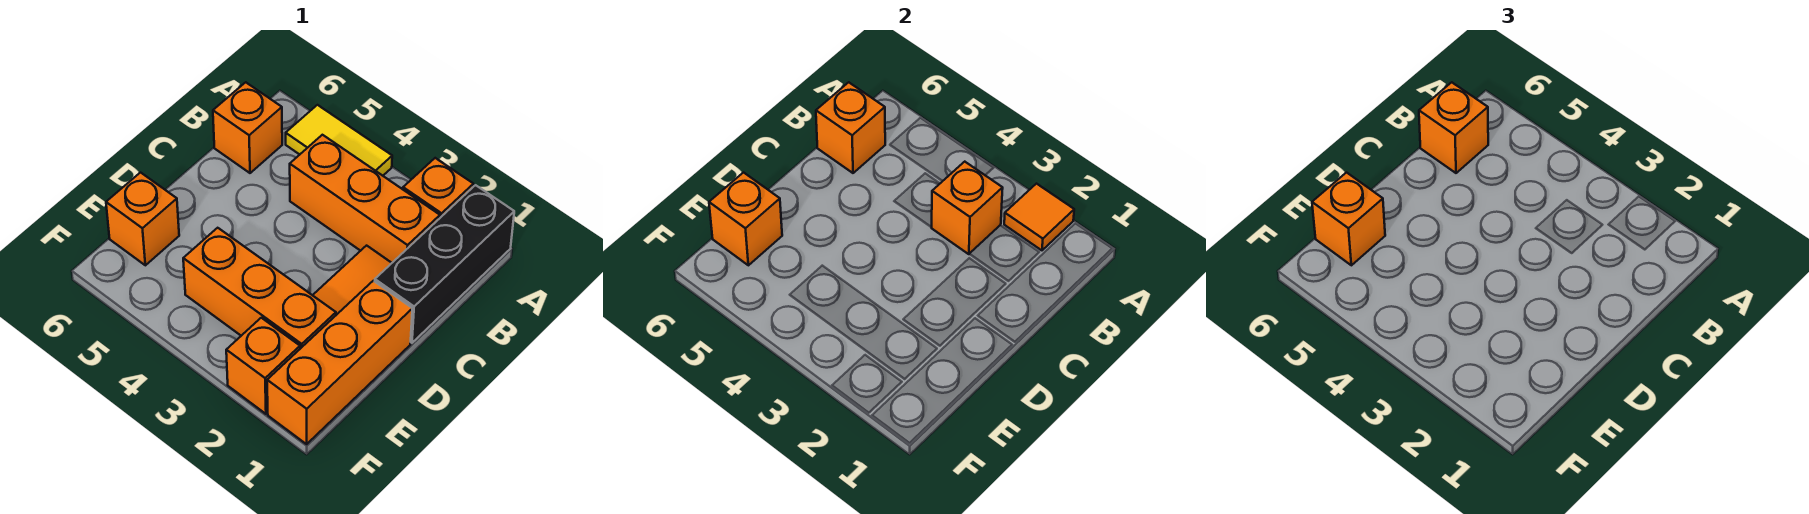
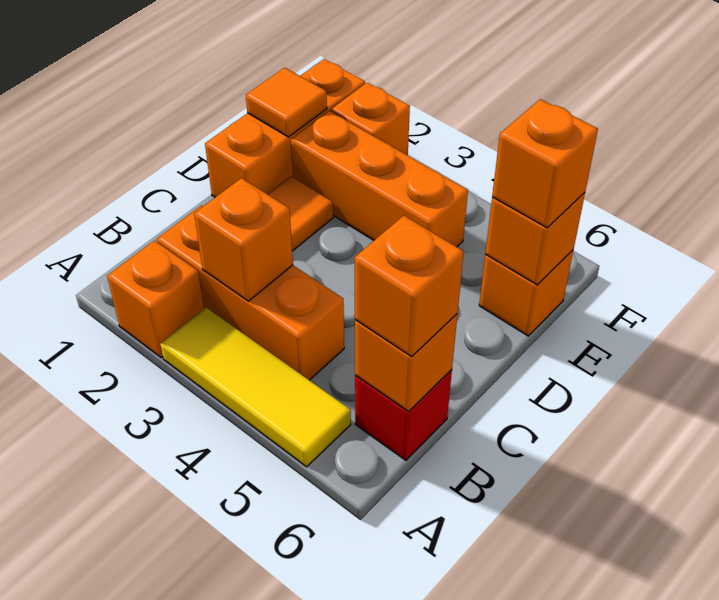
black brick A1:C1 level 1 -> none
orange tile A2 level 2 -> orange tile E1 level 2
yellow tile A4:A5 level 1 -> yellow tile A3:A5 level 1
orange brick B6 level 1 -> red brick B6 level 1

